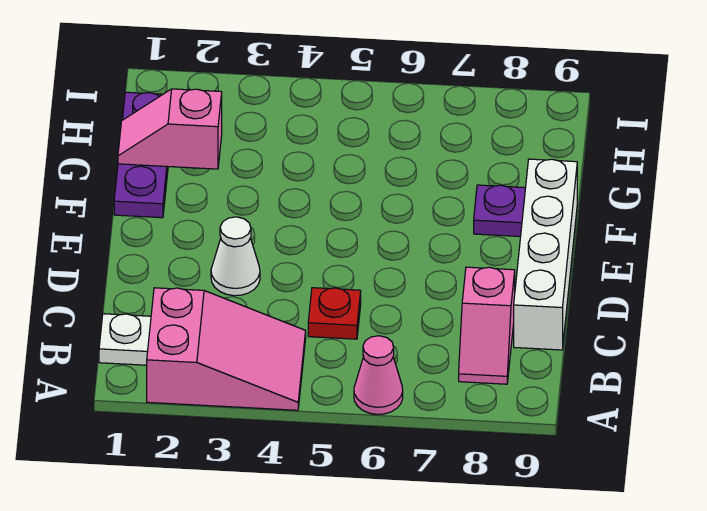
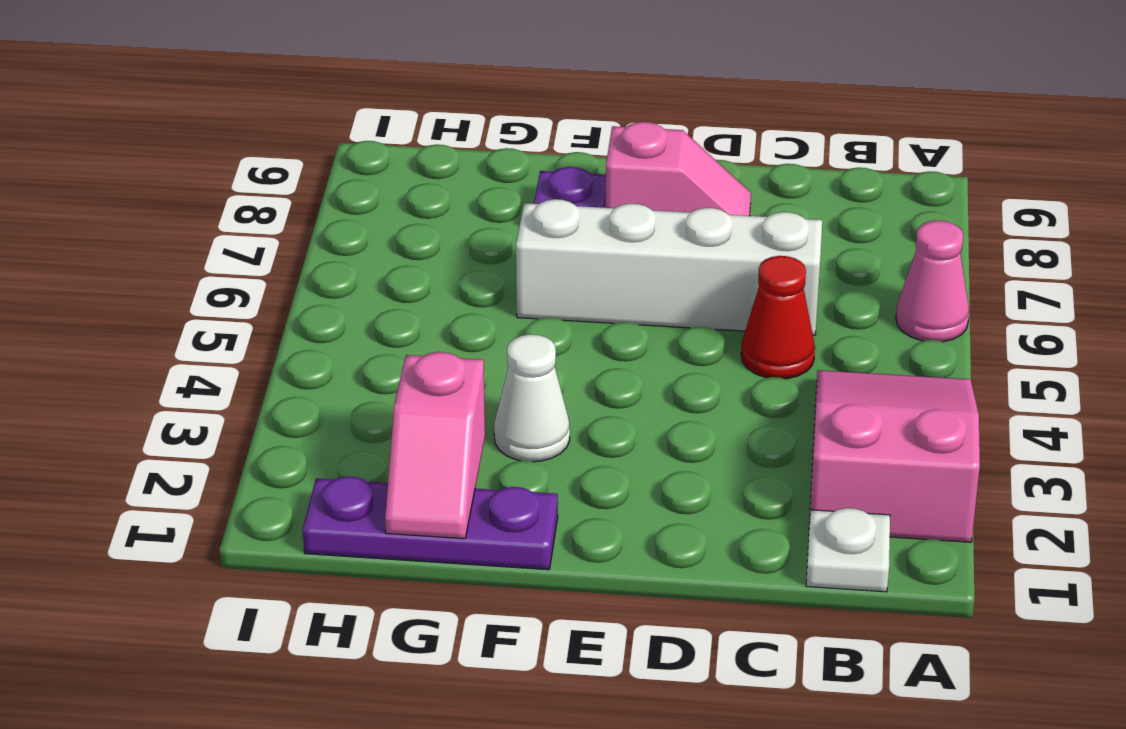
pink slope B8:C8 level 1 top C -> pink slope D8:E8 level 1 top E
red plate C5 level 1 -> red cone C5 level 1
white brick C9:F9 level 1 -> white brick C6:F6 level 1
white cone D3 level 1 -> white cone F3 level 1

